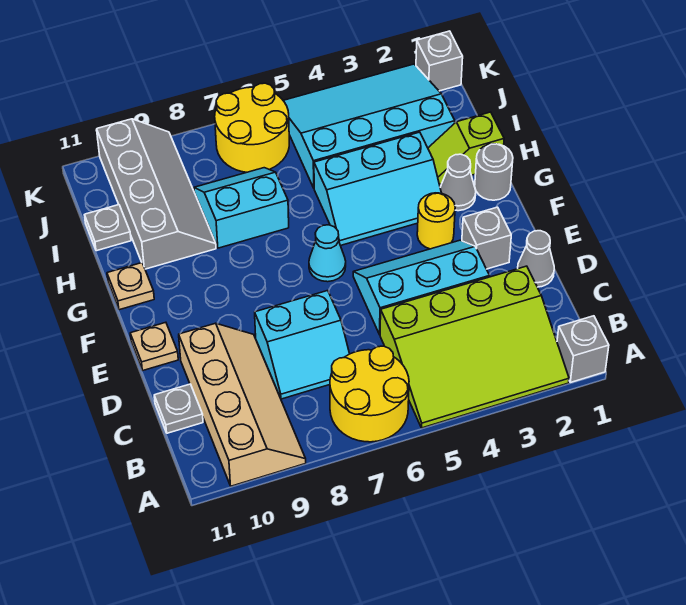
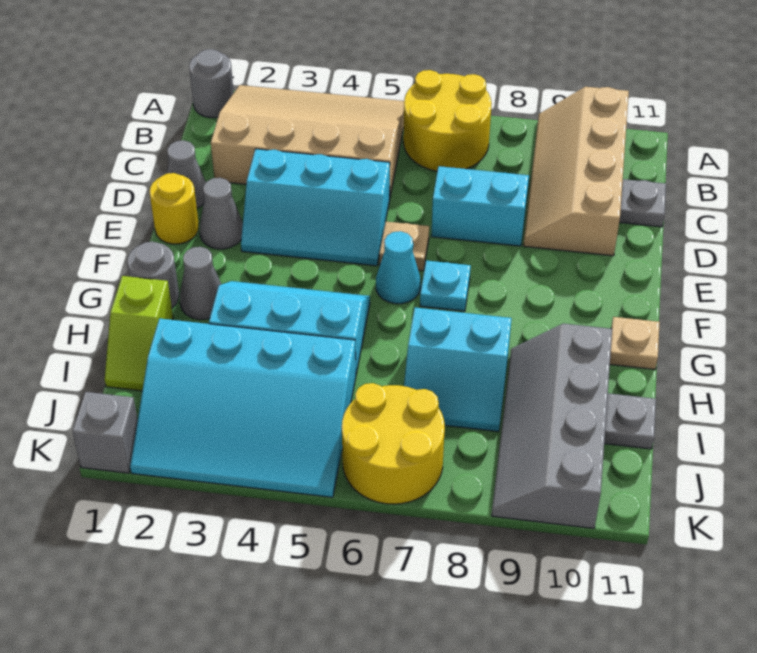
grey brick A1 level 1 -> grey round brick A1 level 1
lime slope A2:C5 level 1 top C -> tan slope A2:C5 level 1 top C
grey brick E2 level 1 -> grey cone E2 level 1
tan plate E11 level 1 -> tan plate E6 level 1
yellow round brick F3 level 1 -> yellow round brick E1 level 1
none -> cyan plate F7 level 1
lime slope H1:H2 level 1 top 1 -> lime slope H1:I1 level 1 top H

